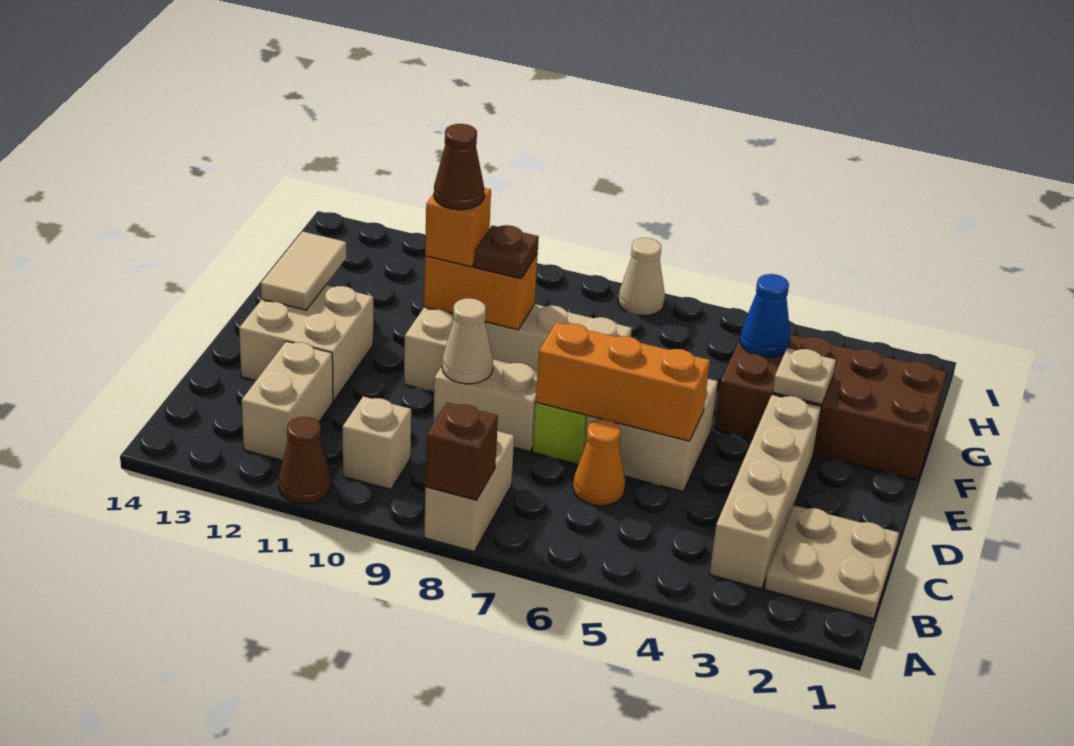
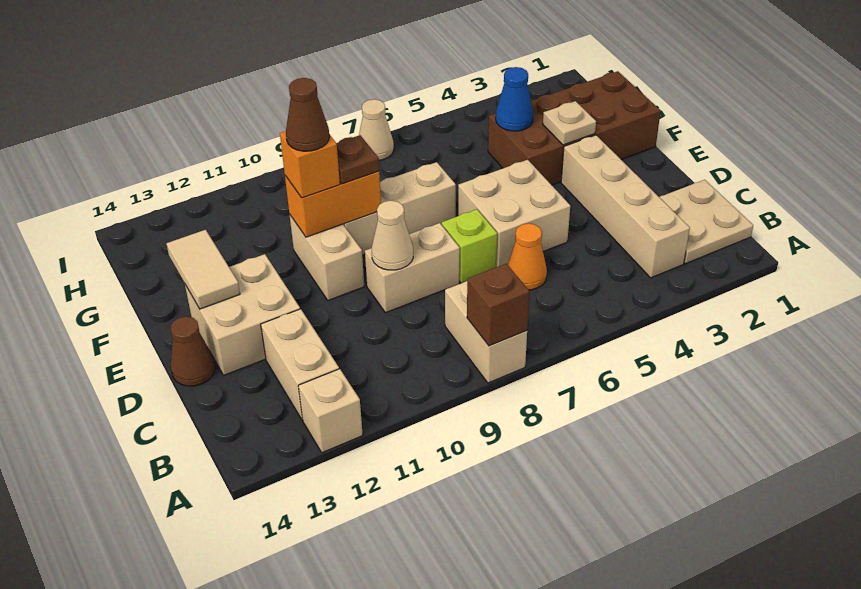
brown cone A11 level 1 -> brown cone D14 level 1
tan brick B10 level 1 -> tan brick A12 level 1
orange brick D5:D7 level 2 -> none

